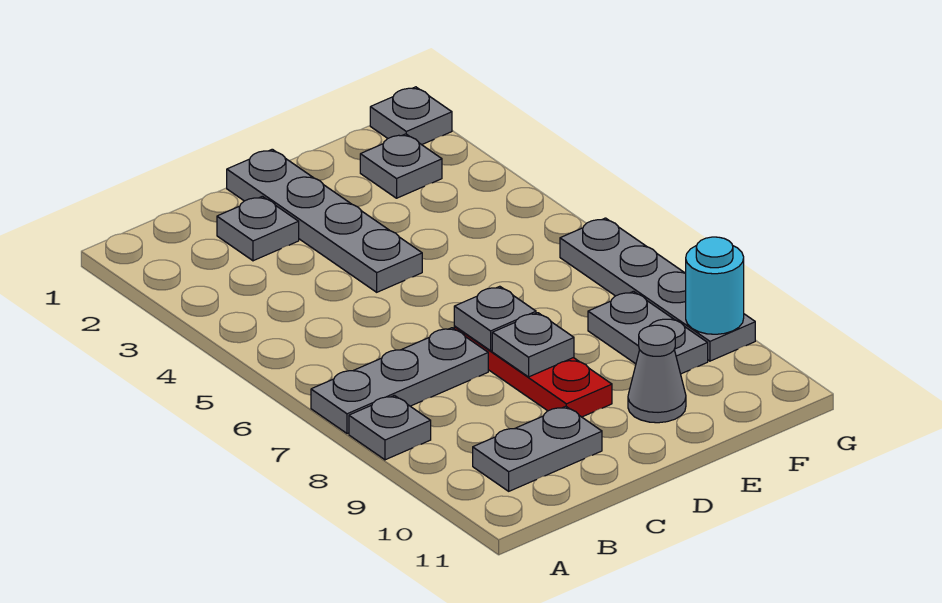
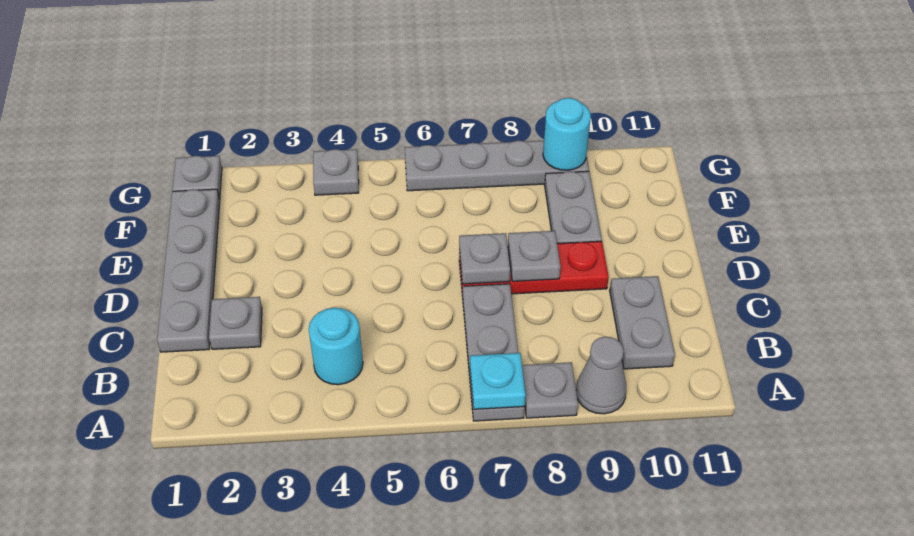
none -> cyan plate A7 level 2
none -> cyan round brick B4 level 1
grey plate D1:D4 level 1 -> grey plate C1:F1 level 1
grey cone E10 level 1 -> grey cone A9 level 1
grey plate F2 level 1 -> grey plate G4 level 1
grey plate F8:F9 level 1 -> grey plate E9:F9 level 1

